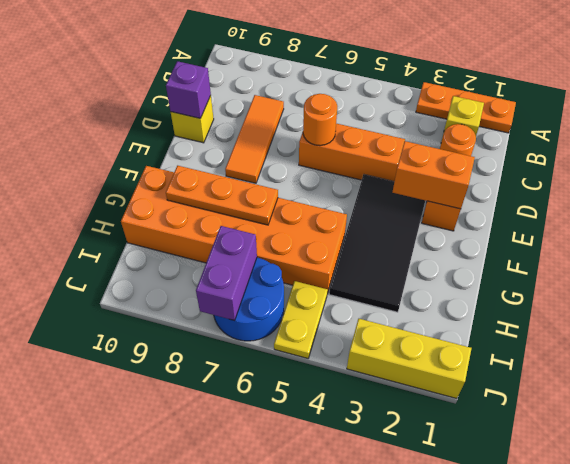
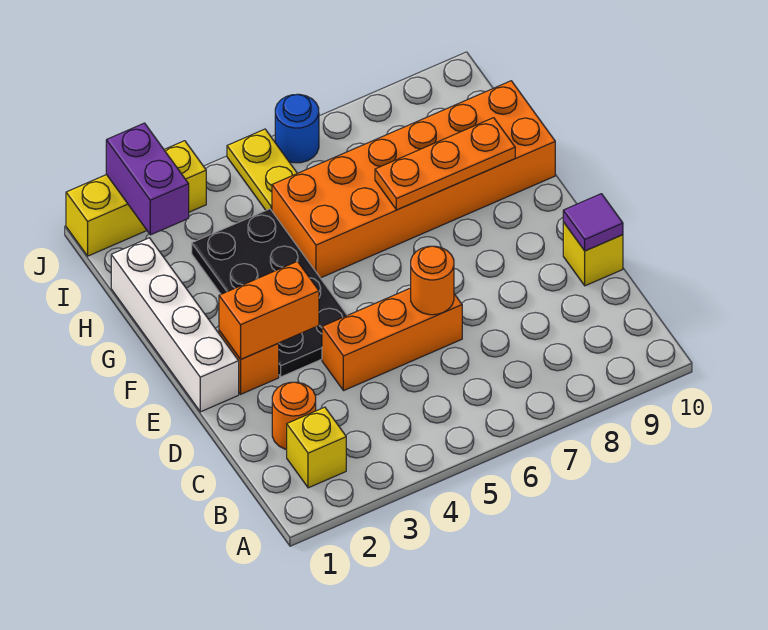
orange plate A1:A3 level 1 -> none
orange tile C8:E8 level 1 -> none
purple brick D10 level 2 -> purple tile D10 level 2
none -> white brick E1:H1 level 1
black tile E3:H4 level 1 -> black plate E3:H4 level 1
blue round brick I6:J7 level 1 -> blue round brick J6 level 1
purple brick I7:J7 level 2 -> purple brick I2:J2 level 2

